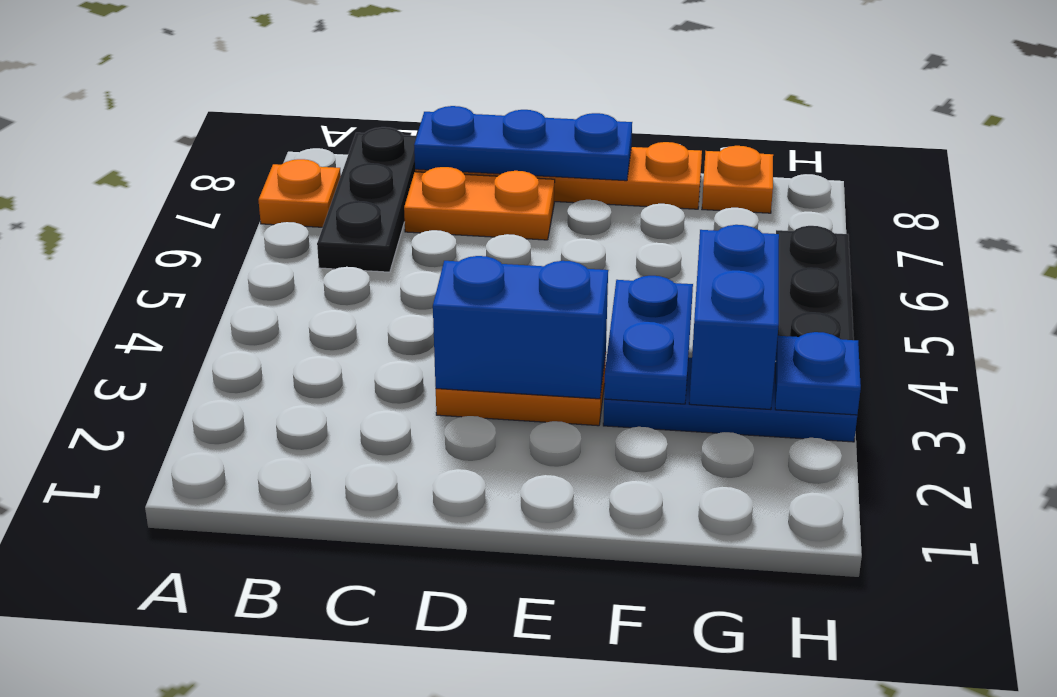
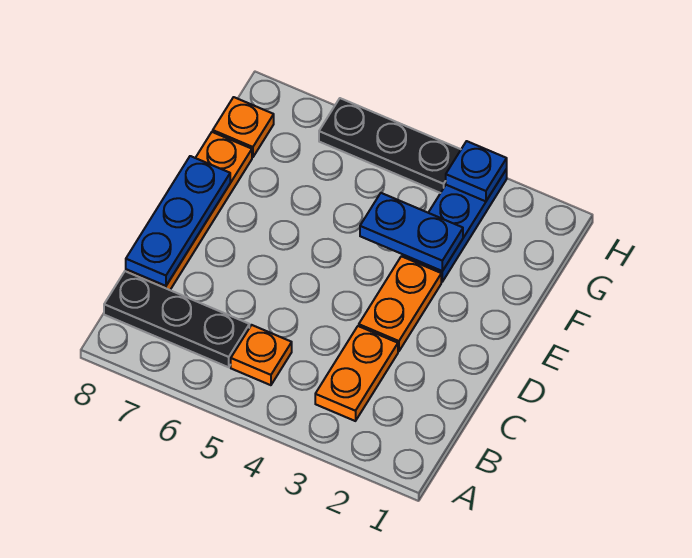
orange plate A7 level 1 -> orange plate B5 level 1
orange plate C7:D7 level 1 -> orange plate B3:C3 level 1
blue brick D3:E3 level 2 -> none
blue brick G3:G4 level 2 -> none

